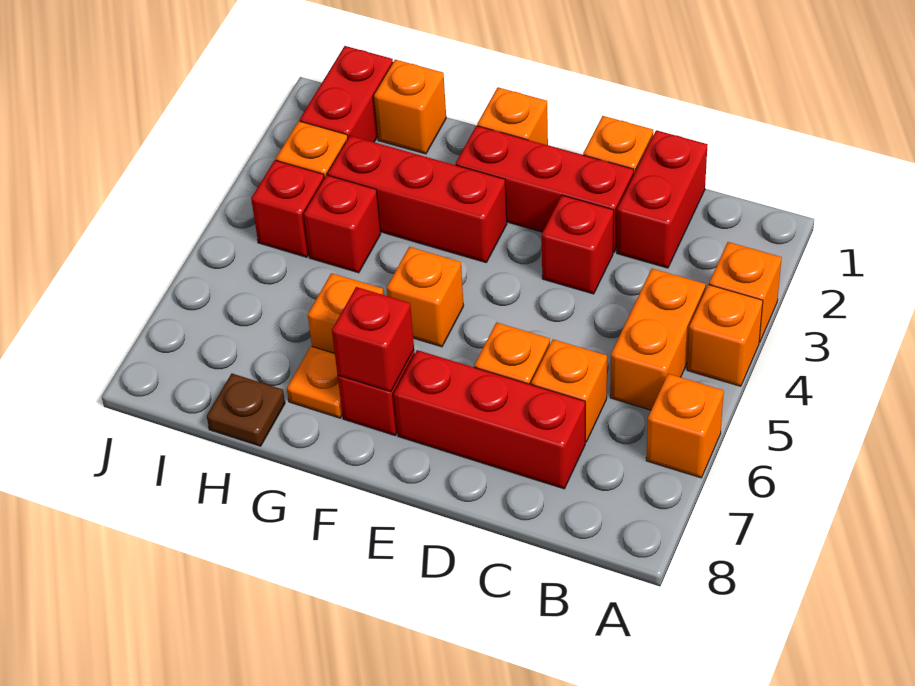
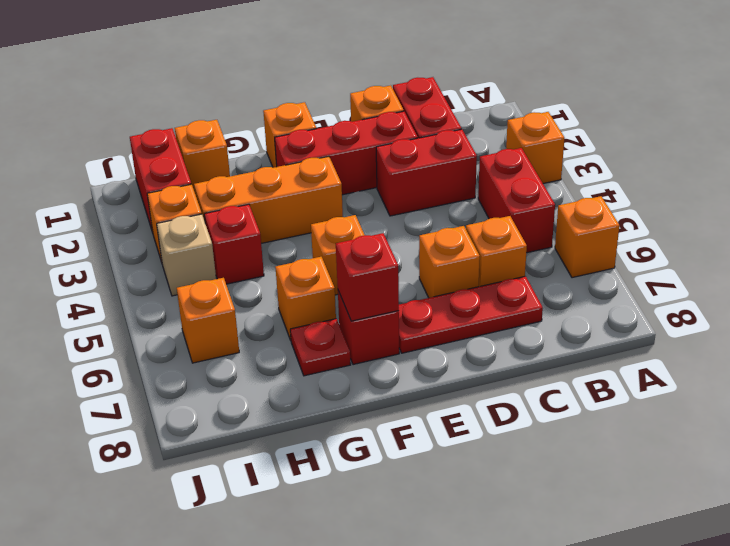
orange brick A4 level 1 -> orange brick I6 level 1
orange brick B4:B5 level 1 -> red brick B4:B5 level 1
red brick C7:E7 level 1 -> red plate C7:E7 level 1
red brick D3 level 1 -> red brick C3:D3 level 1
red brick F3:H3 level 1 -> orange brick F3:H3 level 1
orange plate G7 level 1 -> red plate G7 level 1
brown plate H8 level 1 -> none
red brick I4 level 1 -> tan brick I4 level 1

